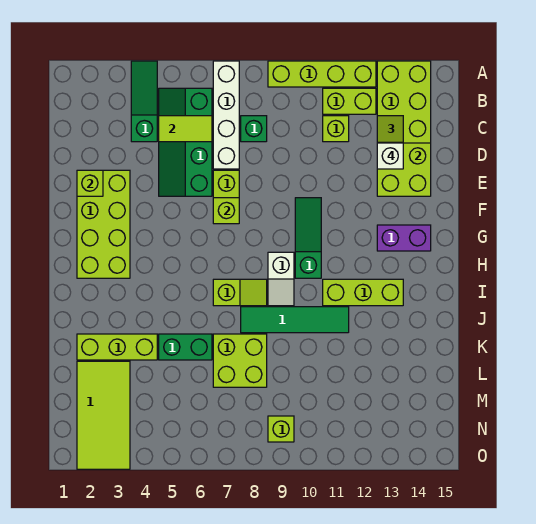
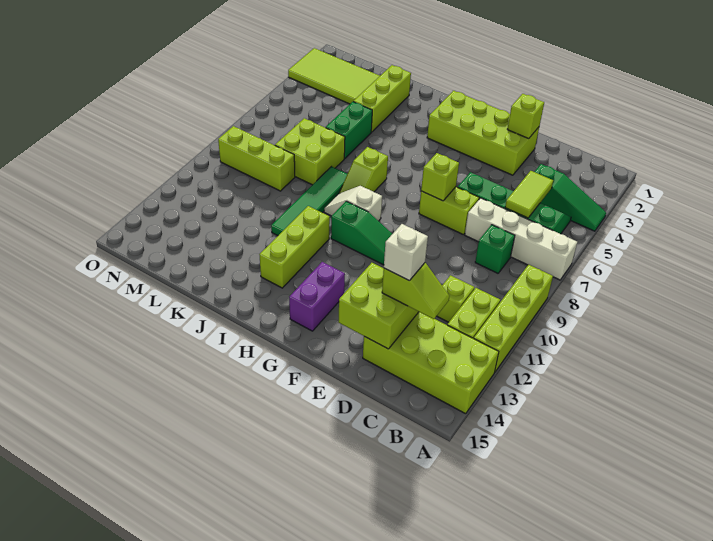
lime brick N9 level 1 -> lime brick L9:N9 level 1

